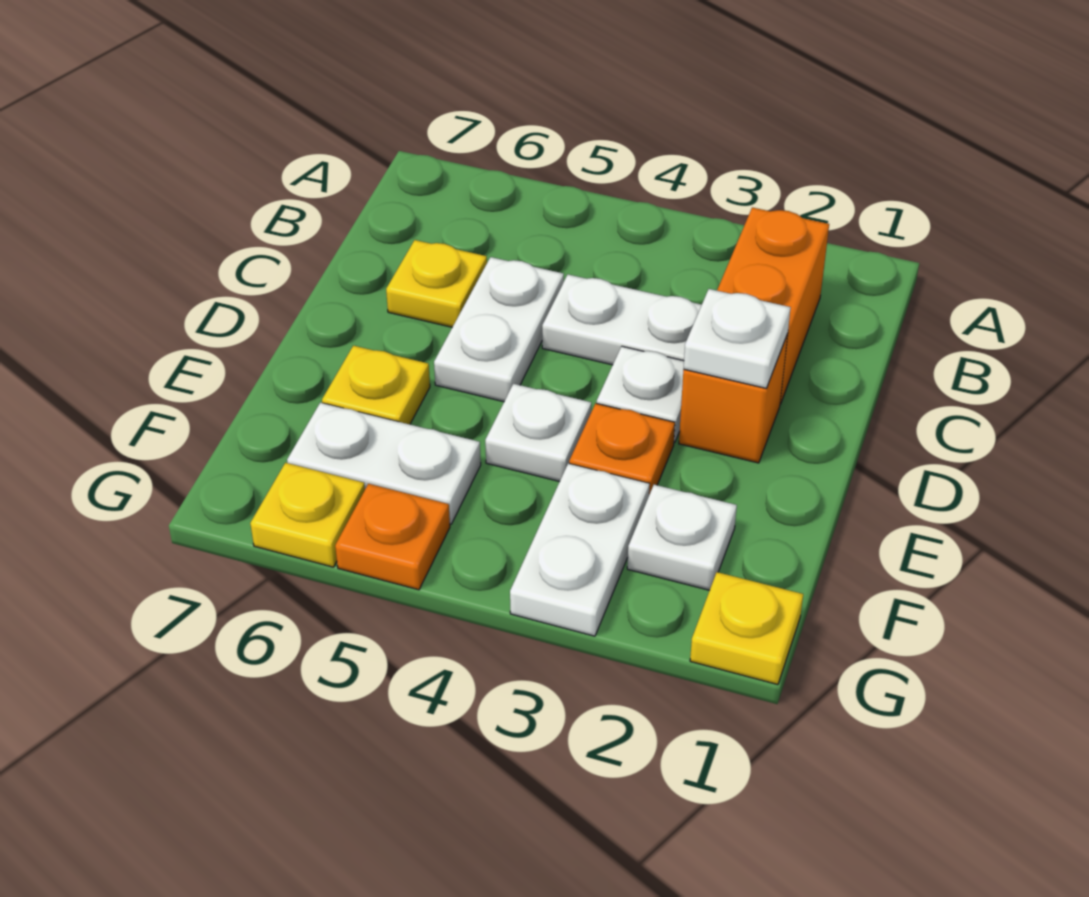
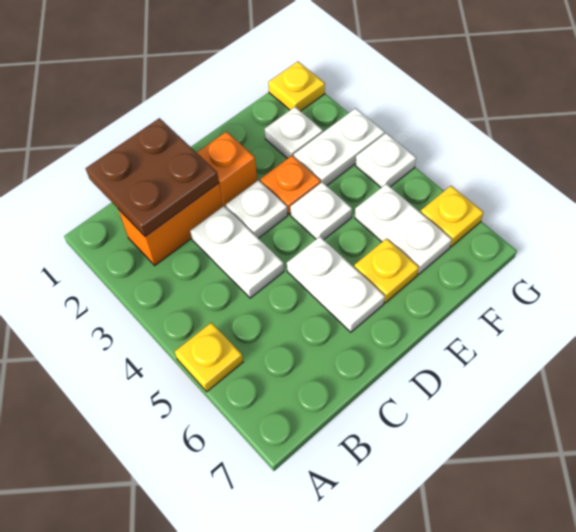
none -> brown plate B1:C2 level 2
white plate C5:D5 level 1 -> white plate D5:D6 level 1
yellow plate C6 level 1 -> yellow plate A5 level 1
white plate D2 level 2 -> white plate G4 level 1
orange plate G5 level 1 -> none

